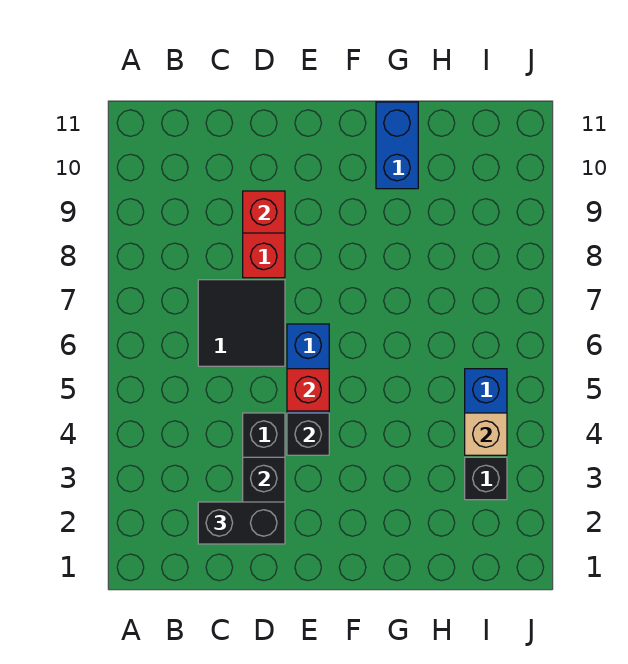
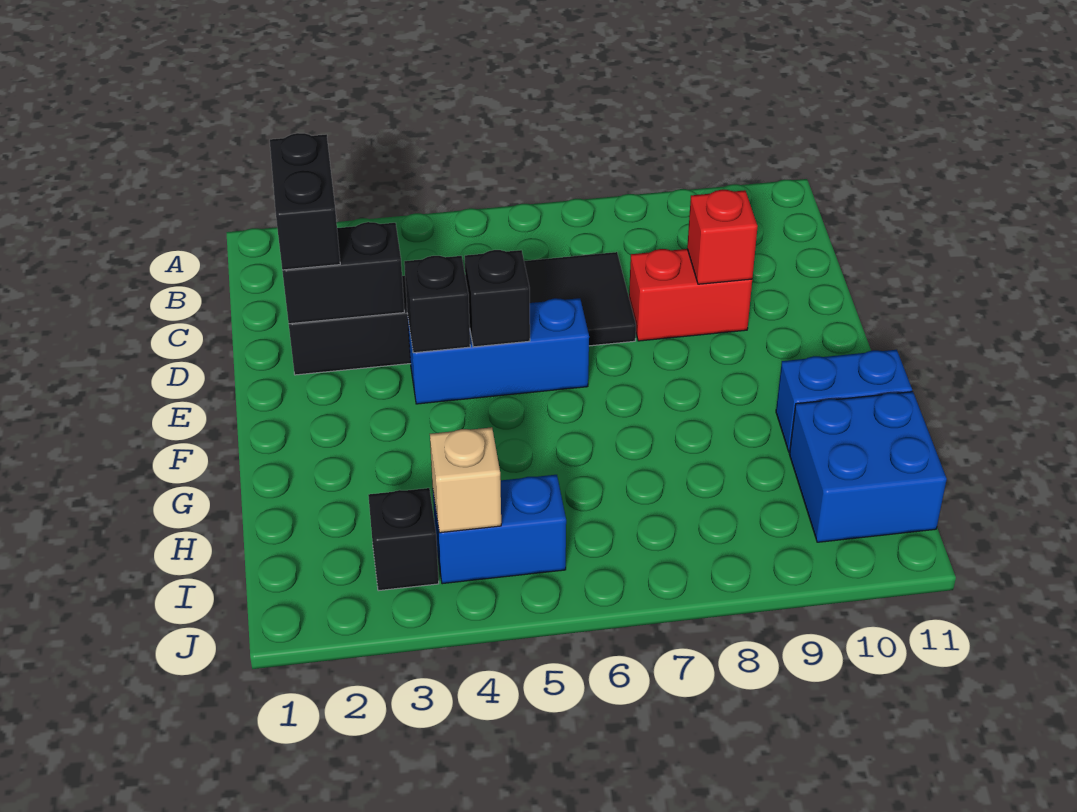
red brick E5 level 2 -> black brick E5 level 2
none -> blue brick H10:I11 level 1

